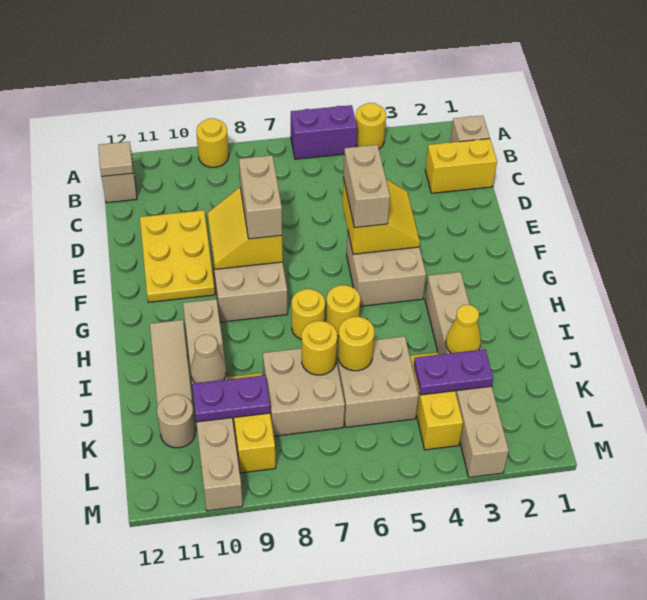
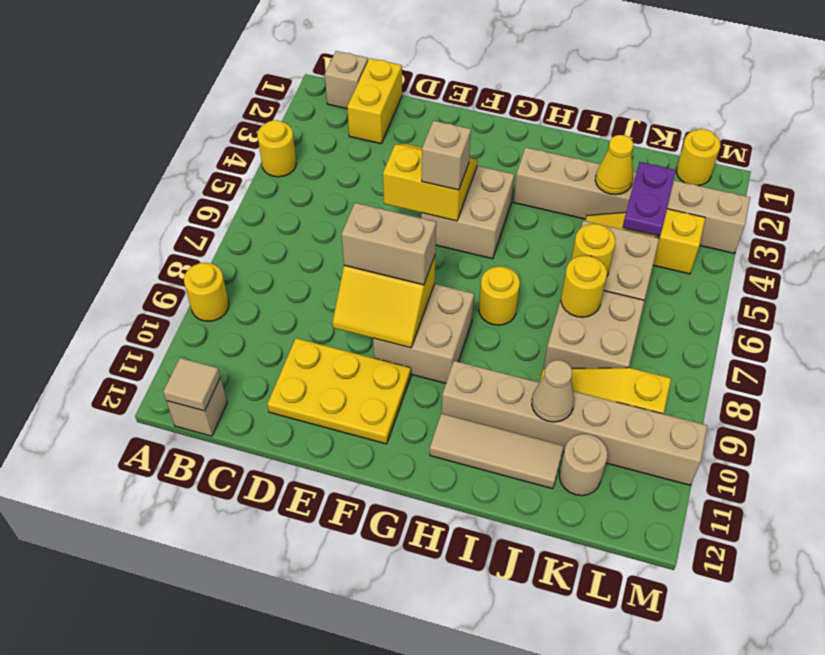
purple brick A5:A6 level 1 -> none
tan brick E5:F5 level 3 -> tan brick F5 level 3
yellow round brick H6 level 1 -> yellow round brick L1 level 1
purple plate K9:K10 level 2 -> none

